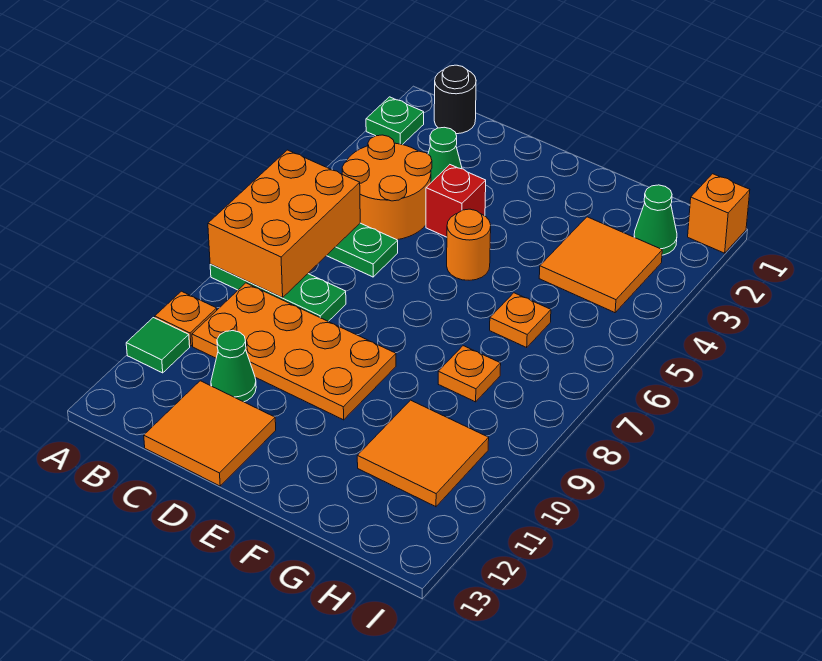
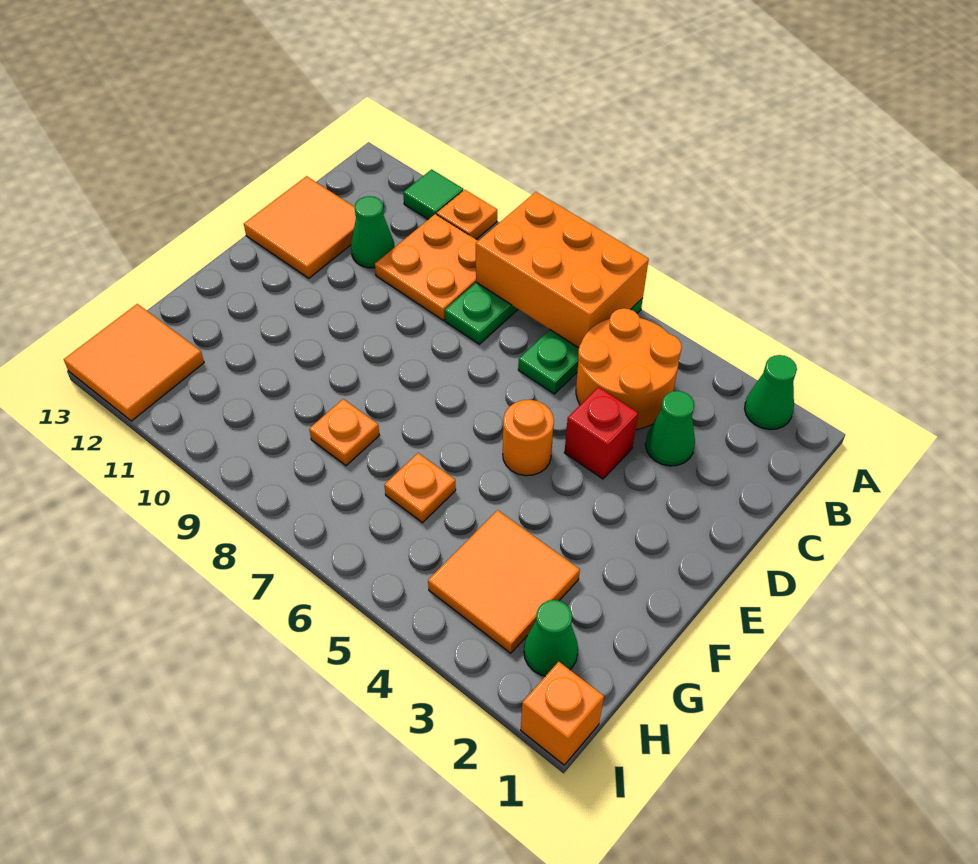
green plate A2 level 1 -> green cone A2 level 1
black round brick B1 level 1 -> none
orange plate B9:E10 level 1 -> orange plate B9:C10 level 1
orange tile G10:H11 level 1 -> orange tile H12:I13 level 1

